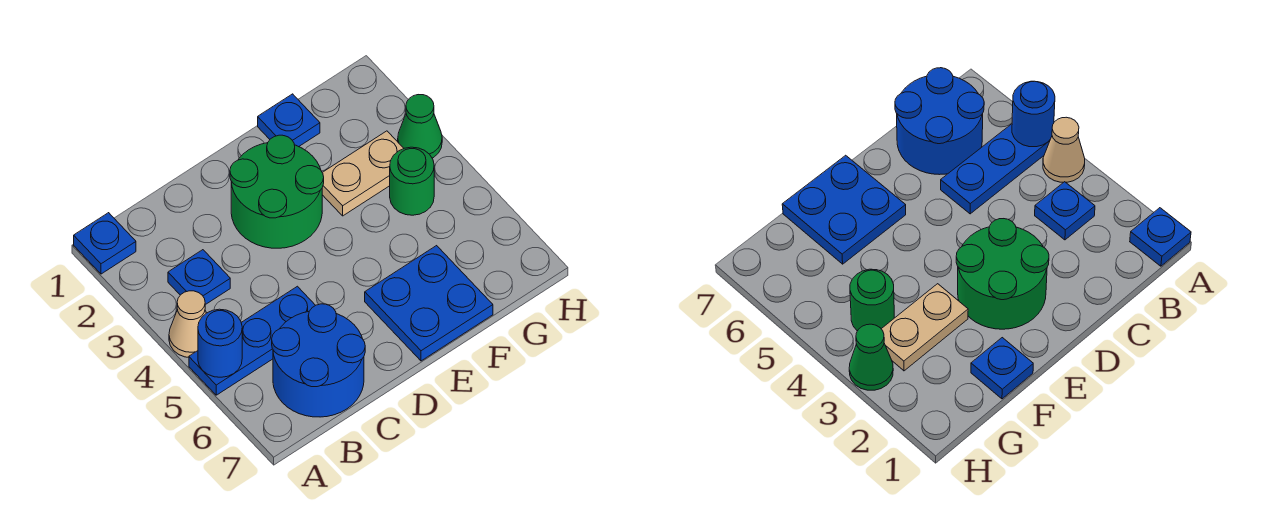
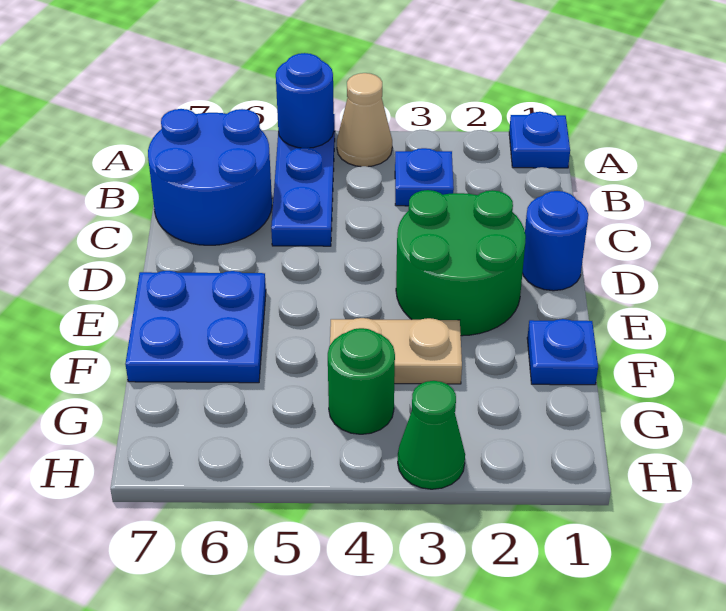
none -> blue round brick D1 level 1
tan plate F3:G3 level 1 -> tan plate F3:F4 level 1

